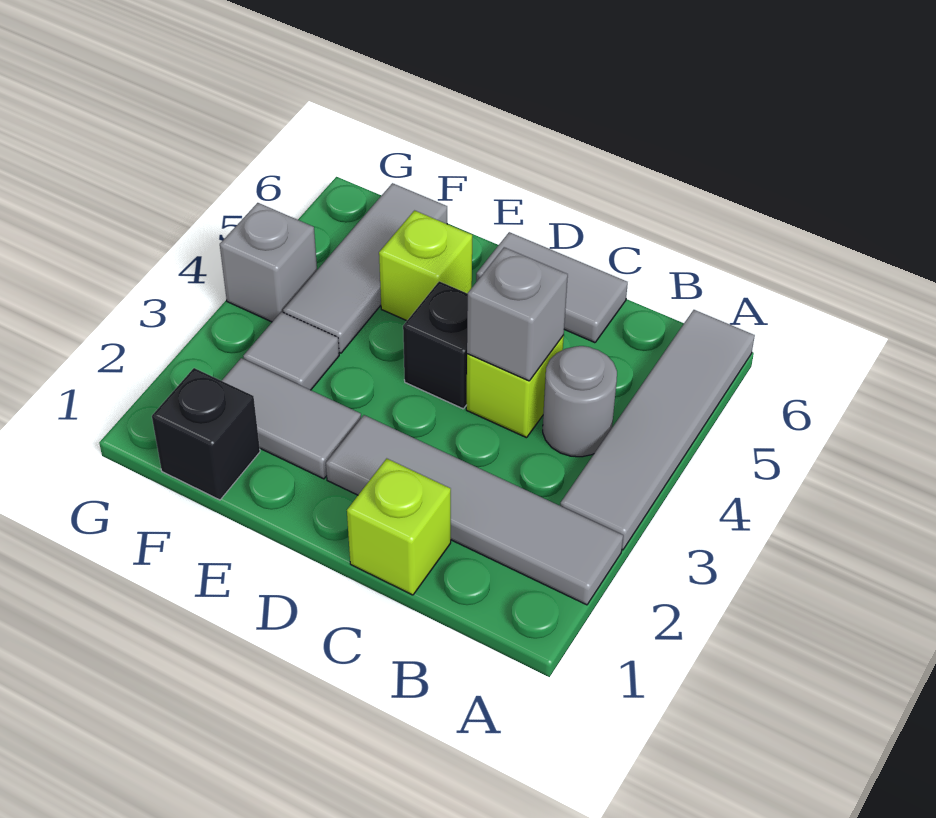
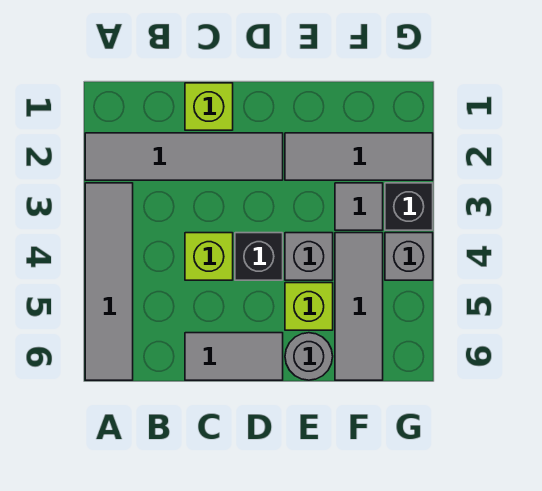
grey round brick B4 level 1 -> grey round brick E6 level 1
grey brick C4 level 2 -> grey brick E4 level 1
grey tile E2:F2 level 1 -> grey tile E2:G2 level 1
black brick F1 level 1 -> black brick G3 level 1

